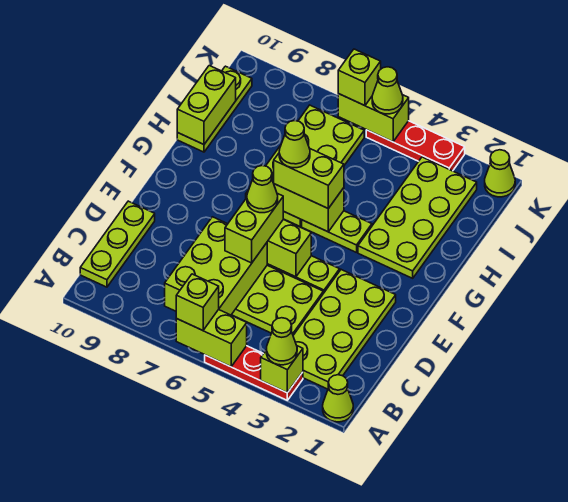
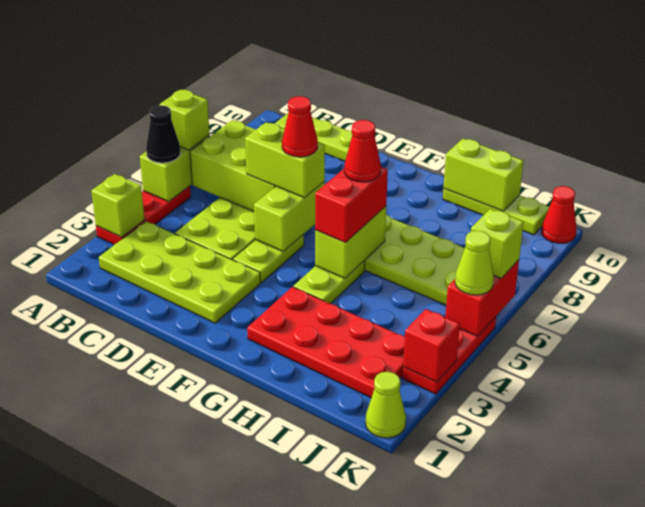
lime cone A1 level 1 -> none
lime cone A3 level 3 -> none
none -> black cone A5 level 3
lime cone E6 level 4 -> red cone E6 level 4
lime plate G2:J3 level 1 -> red plate G2:J3 level 1
lime brick G5:G6 level 3 -> red brick G5:G6 level 3
lime cone G6 level 4 -> red cone G6 level 4
none -> red brick K3 level 2
lime brick K5:K6 level 2 -> red brick K5:K6 level 2
none -> red cone K10 level 1

